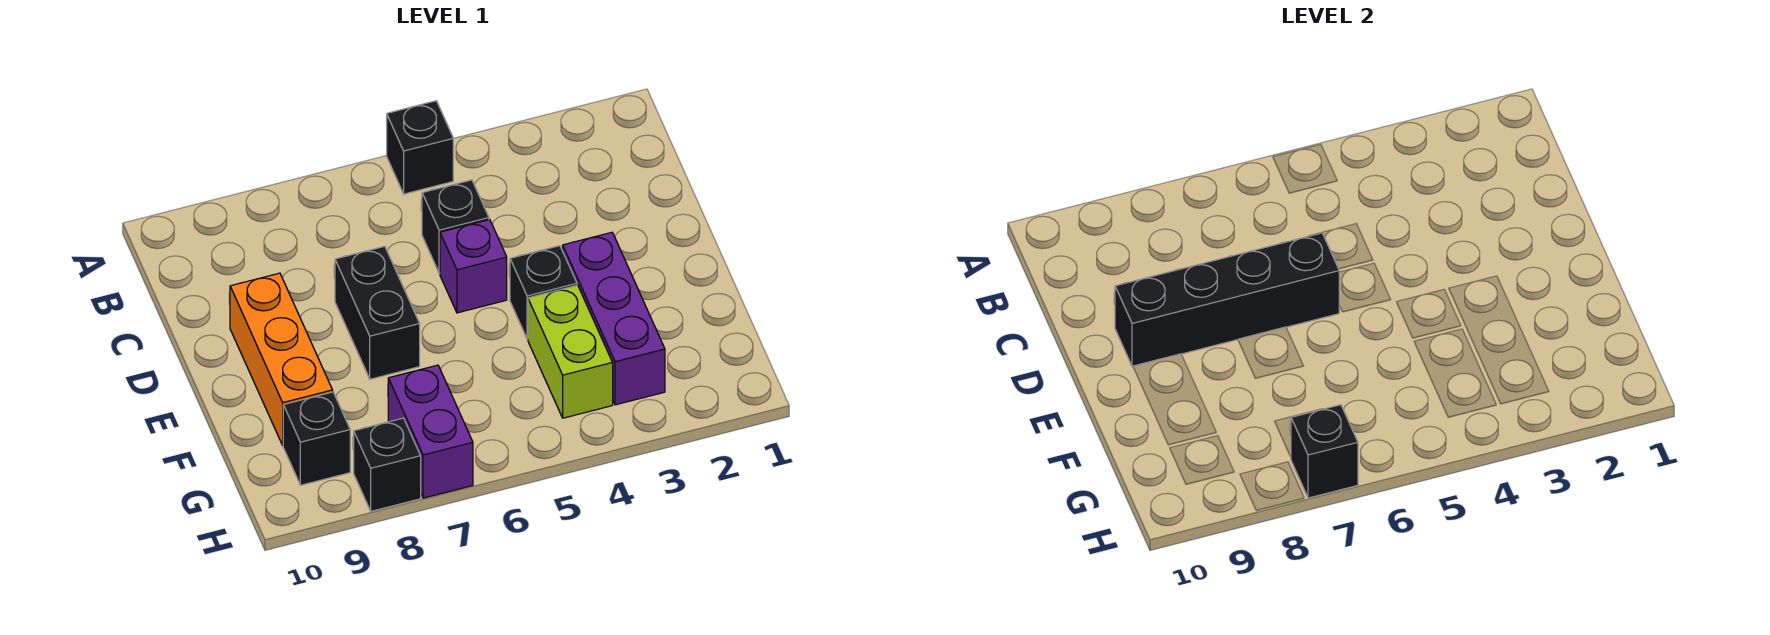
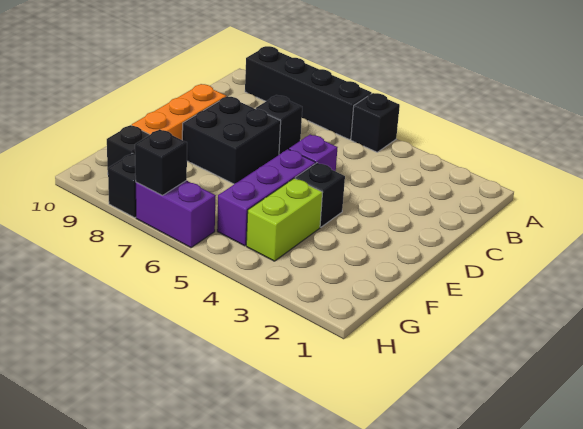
black brick C5 level 1 -> black brick C7 level 1
black brick D6:D9 level 2 -> black brick A6:A9 level 1
black brick D7:E7 level 1 -> black brick D7:E8 level 1
purple brick E3:G3 level 1 -> purple brick E5:G5 level 1
purple brick G7:H7 level 1 -> purple brick H6:H7 level 1

